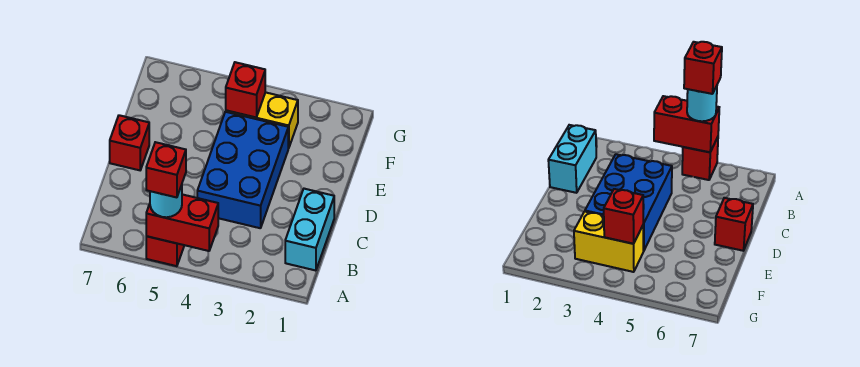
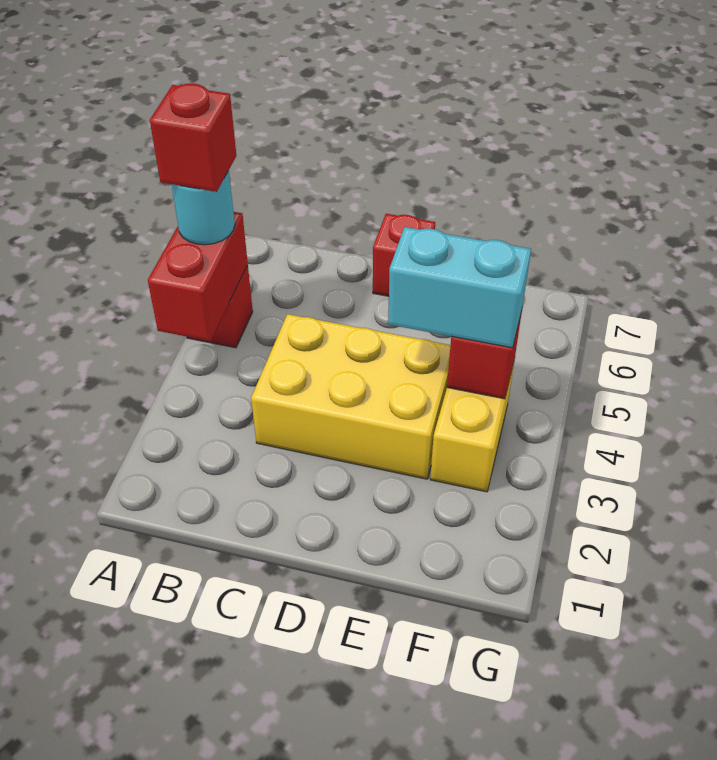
cyan brick B1:C1 level 1 -> cyan brick E4:F4 level 3
blue brick C3:E4 level 1 -> yellow brick C3:E4 level 1

